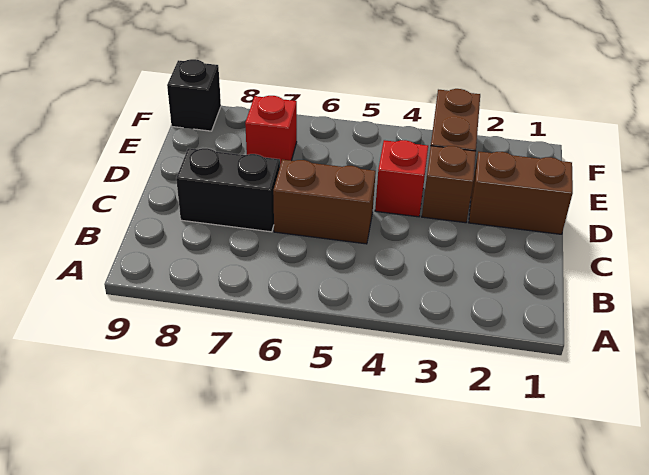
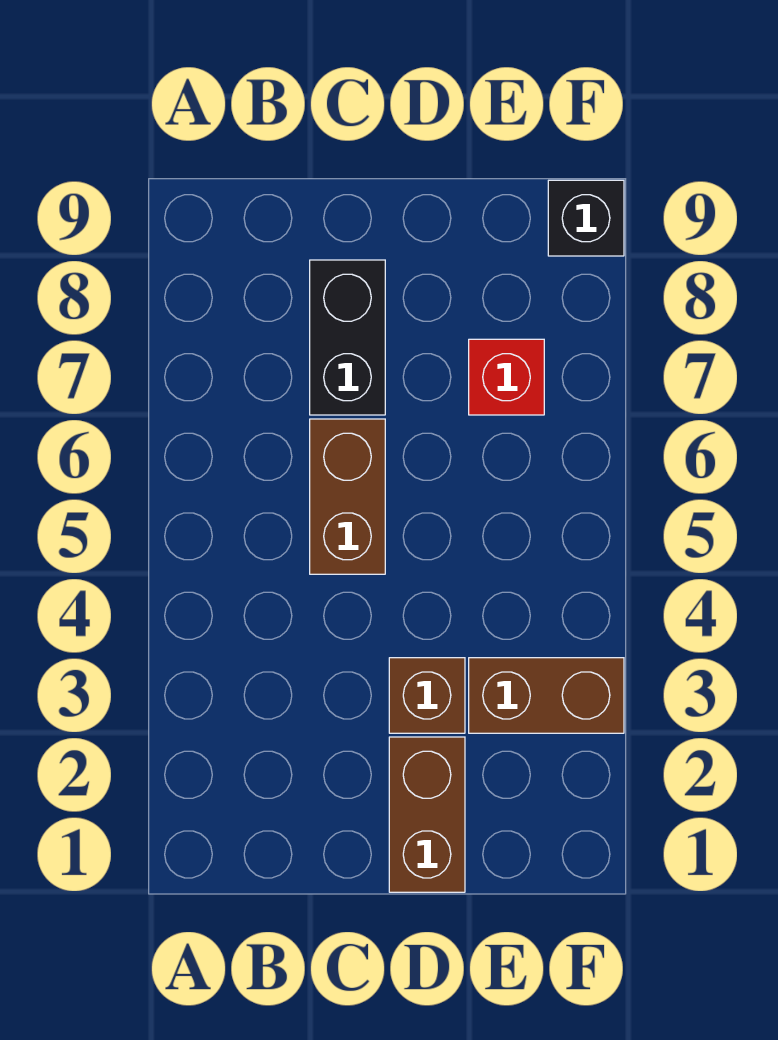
red brick D4 level 1 -> none

